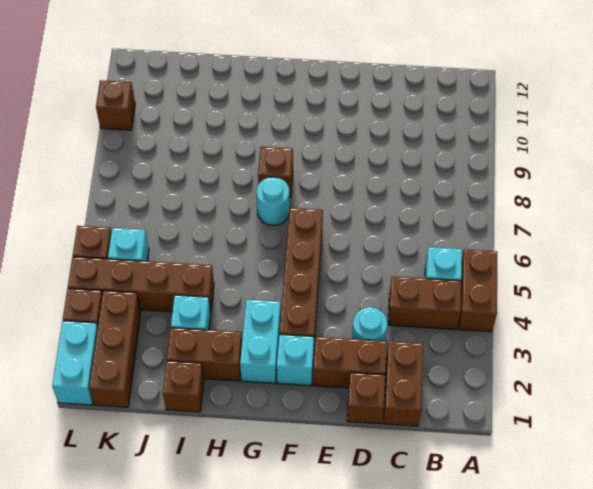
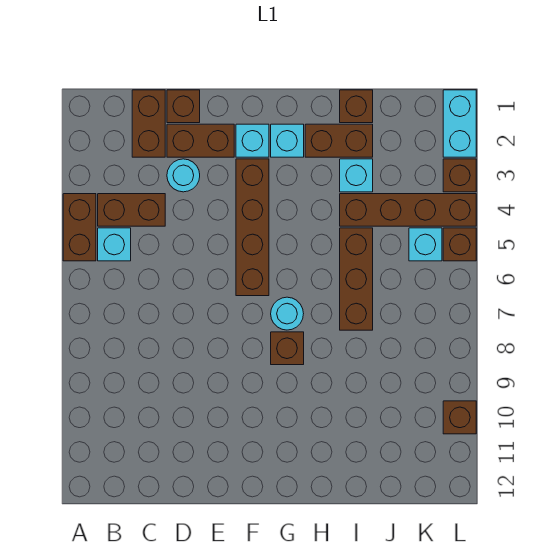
cyan brick G2:G3 level 1 -> cyan brick G2 level 1
brown brick K1:K3 level 1 -> brown brick I5:I7 level 1

